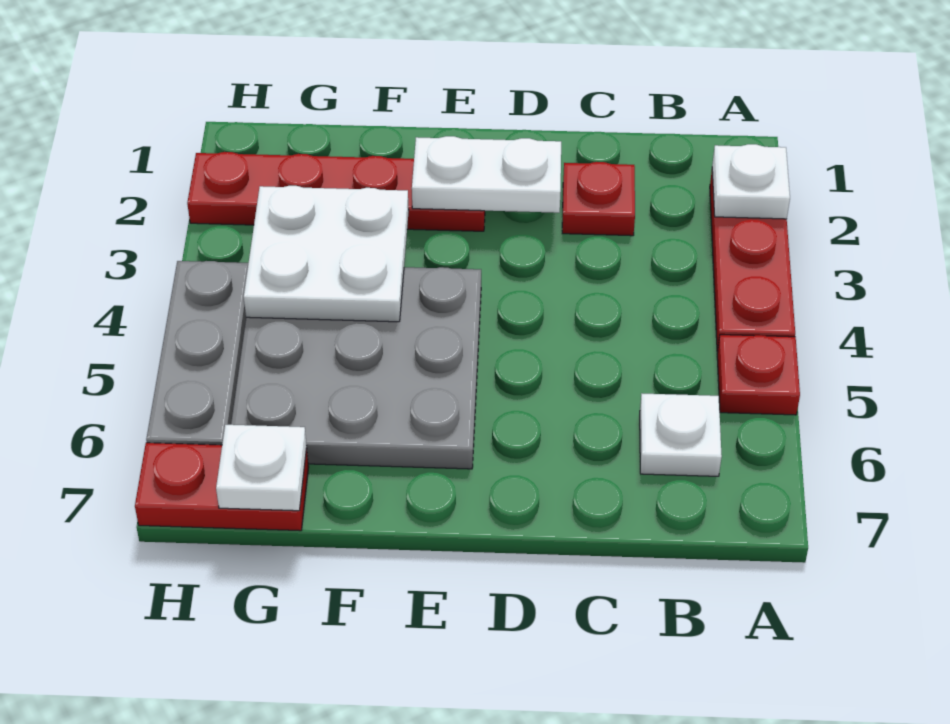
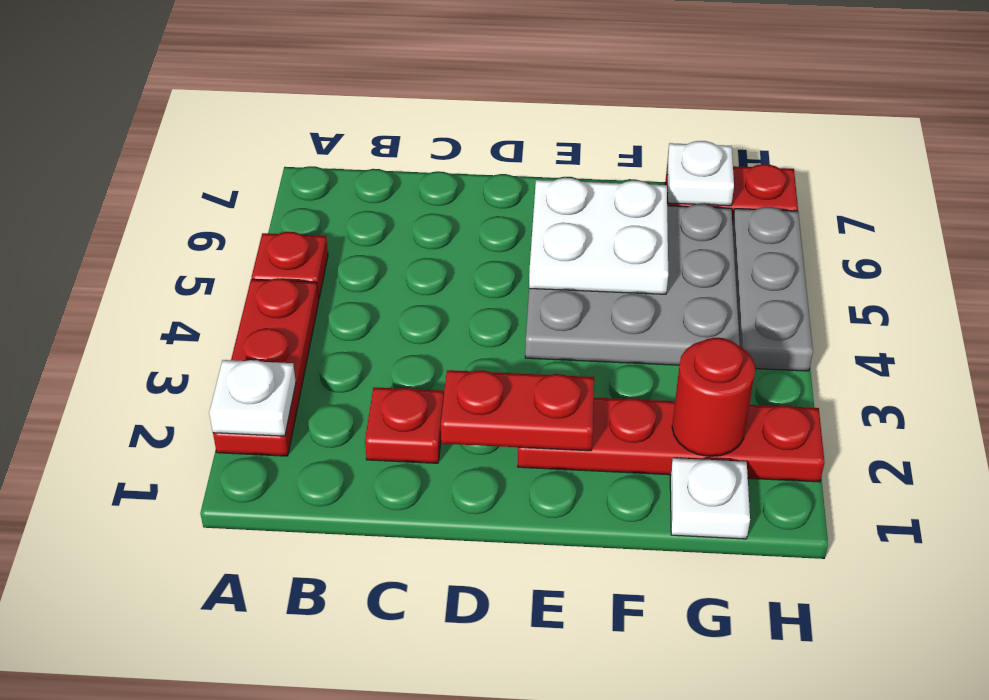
white plate B6 level 1 -> white plate G1 level 1
white plate D2:E2 level 2 -> red plate D2:E2 level 2
white plate F3:G4 level 2 -> white plate E5:F6 level 2
none -> red round brick G2 level 2

